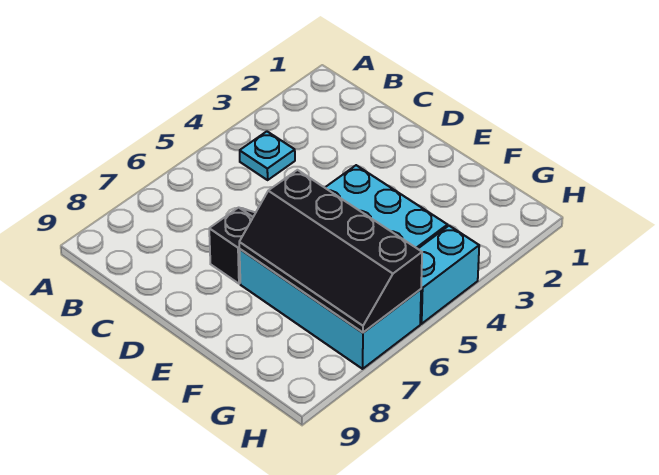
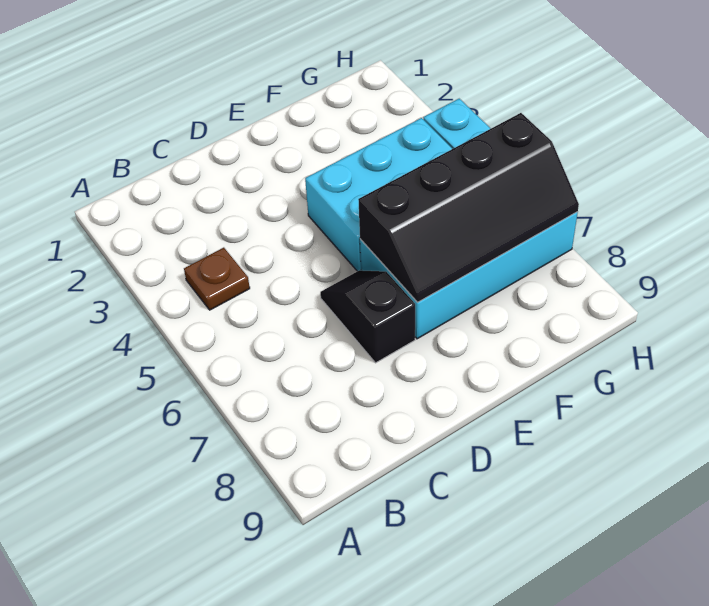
cyan plate B4 level 1 -> brown plate B4 level 1

